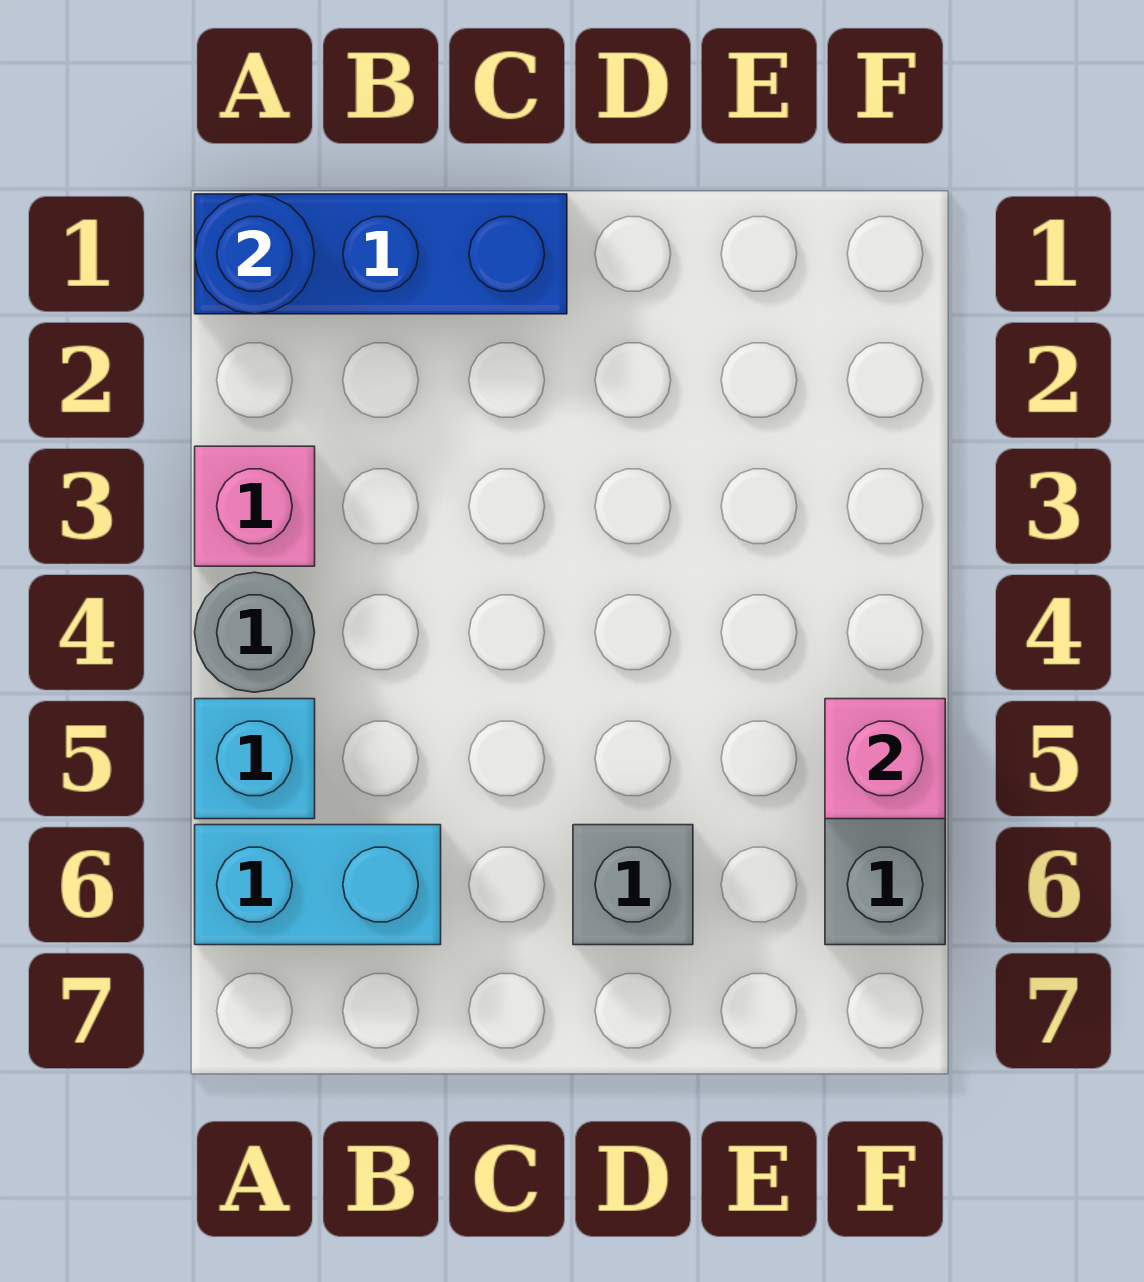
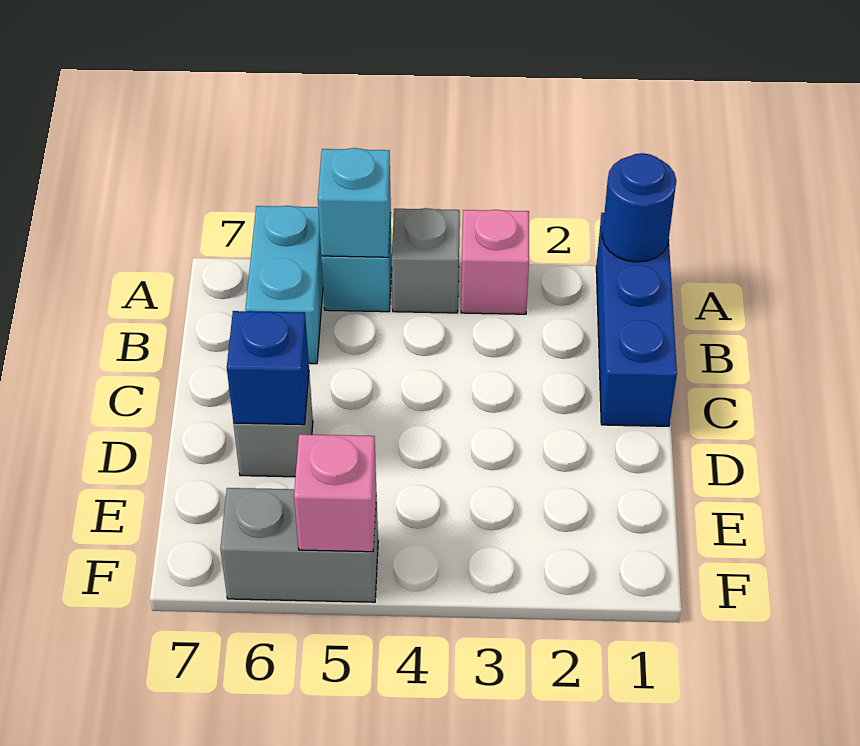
grey round brick A4 level 1 -> grey brick A4 level 1
none -> cyan brick A5 level 2
none -> blue brick D6 level 2

